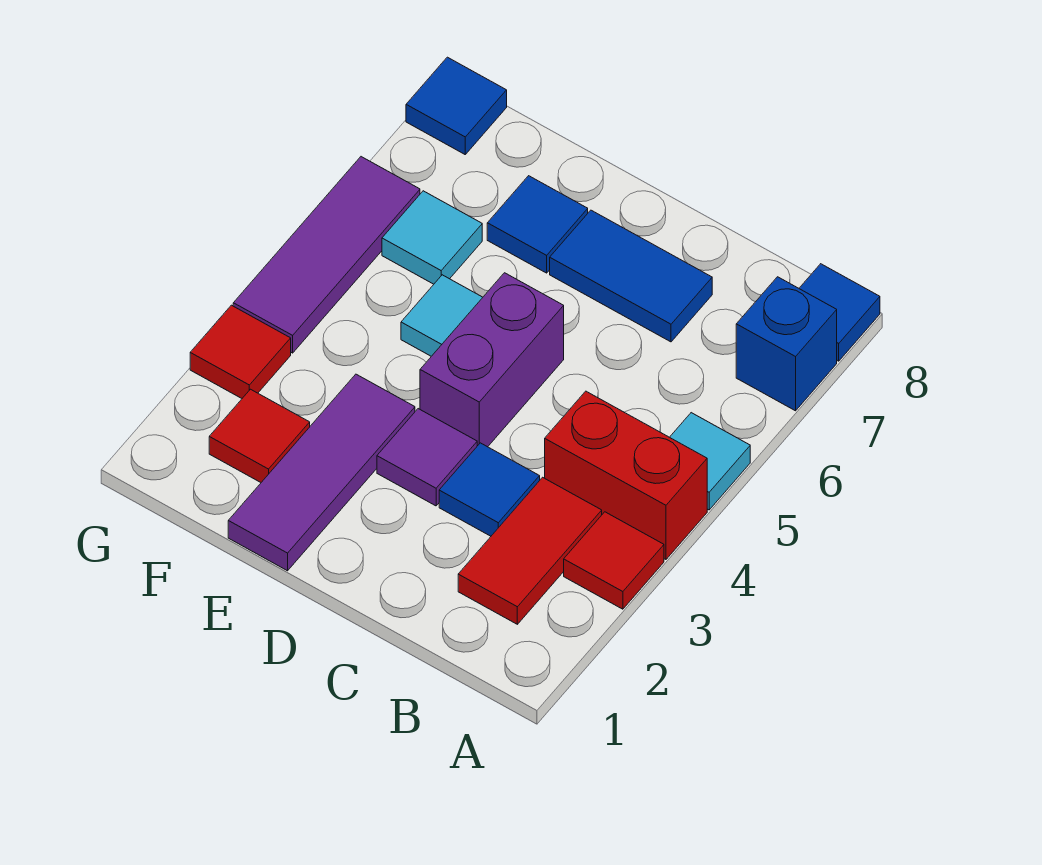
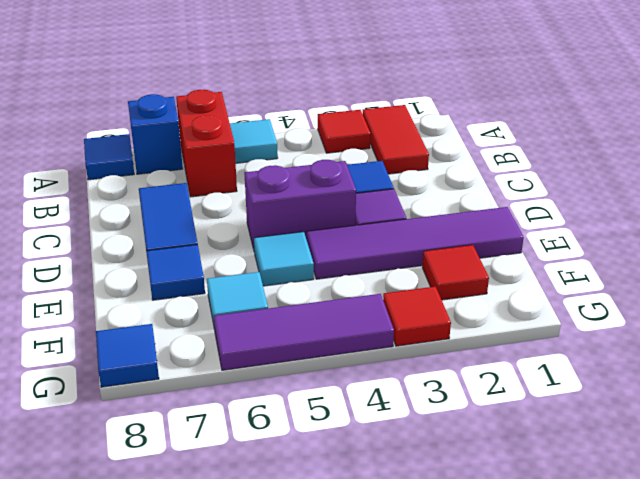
red brick A4:B4 level 1 -> red brick A6:B6 level 1
red tile B2:B3 level 1 -> red tile A2:B2 level 1
purple tile E1:E3 level 1 -> purple tile E1:E4 level 1

